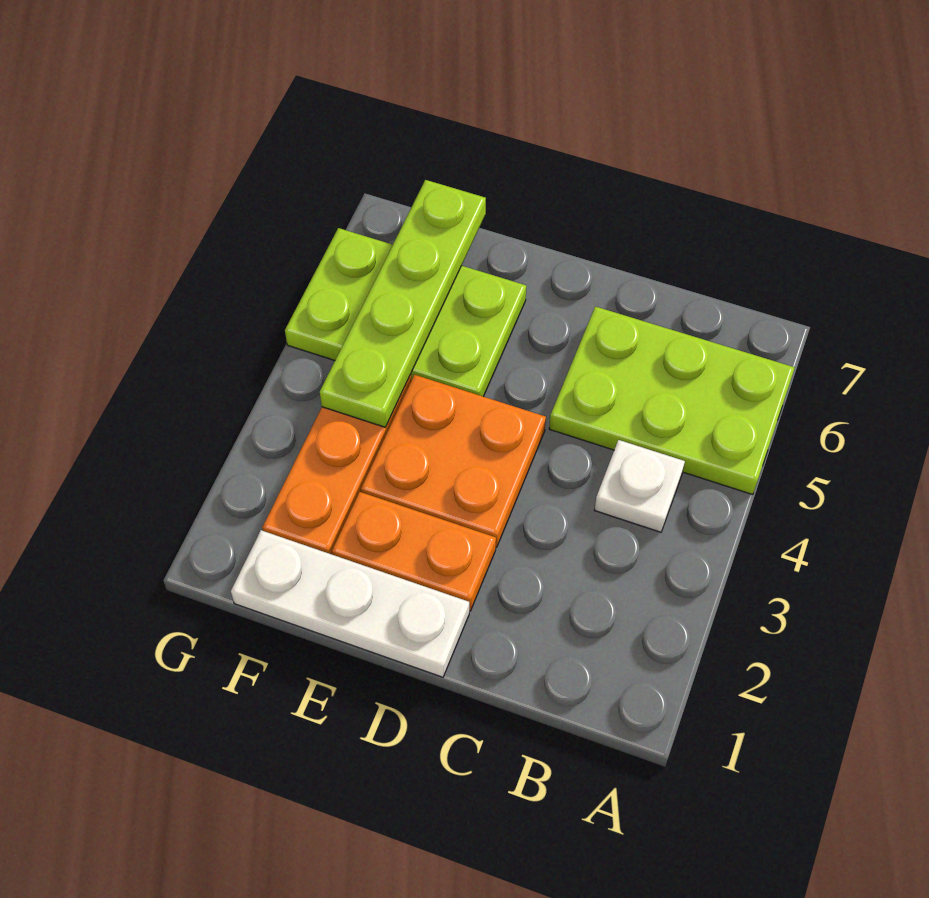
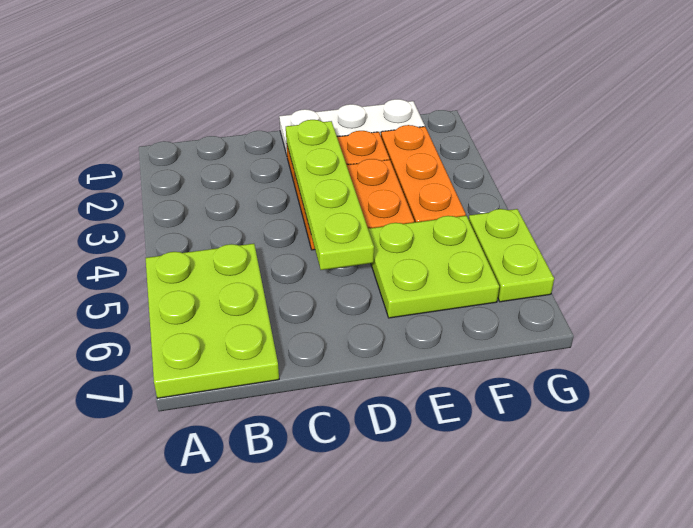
lime plate A5:C6 level 1 -> lime plate A5:B7 level 1
white plate B4 level 1 -> none
lime plate F4:F7 level 2 -> lime plate D2:D5 level 2

